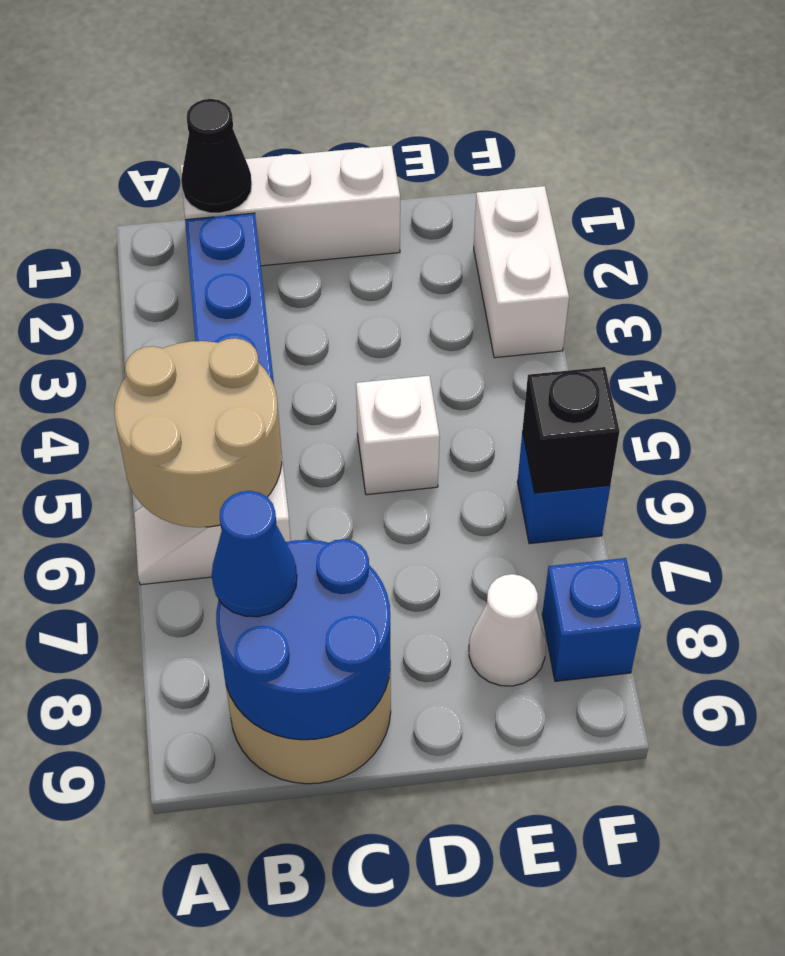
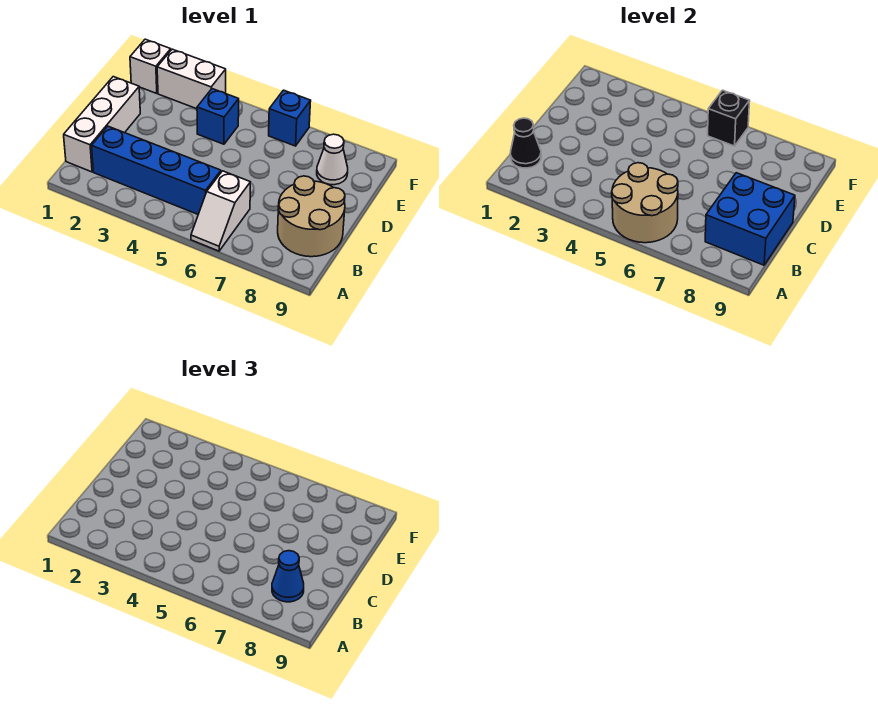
blue round brick B8:C9 level 2 -> blue brick B8:C9 level 2
white brick D5 level 1 -> white brick F1 level 1
blue brick F8 level 1 -> blue brick E4 level 1

